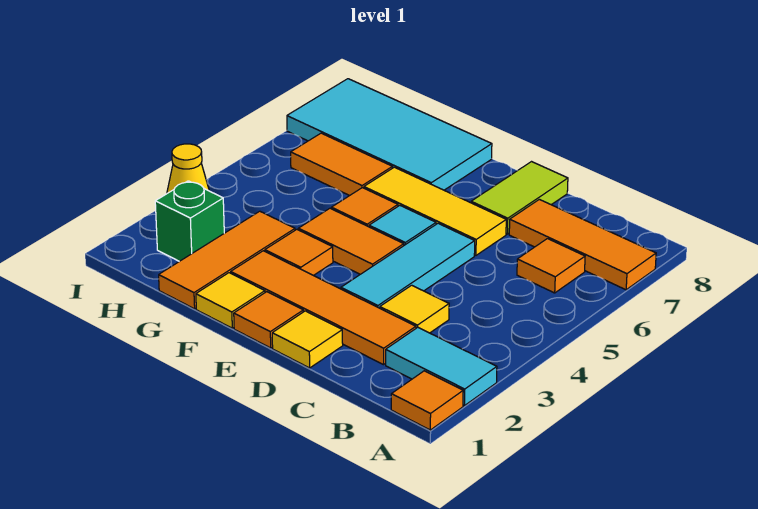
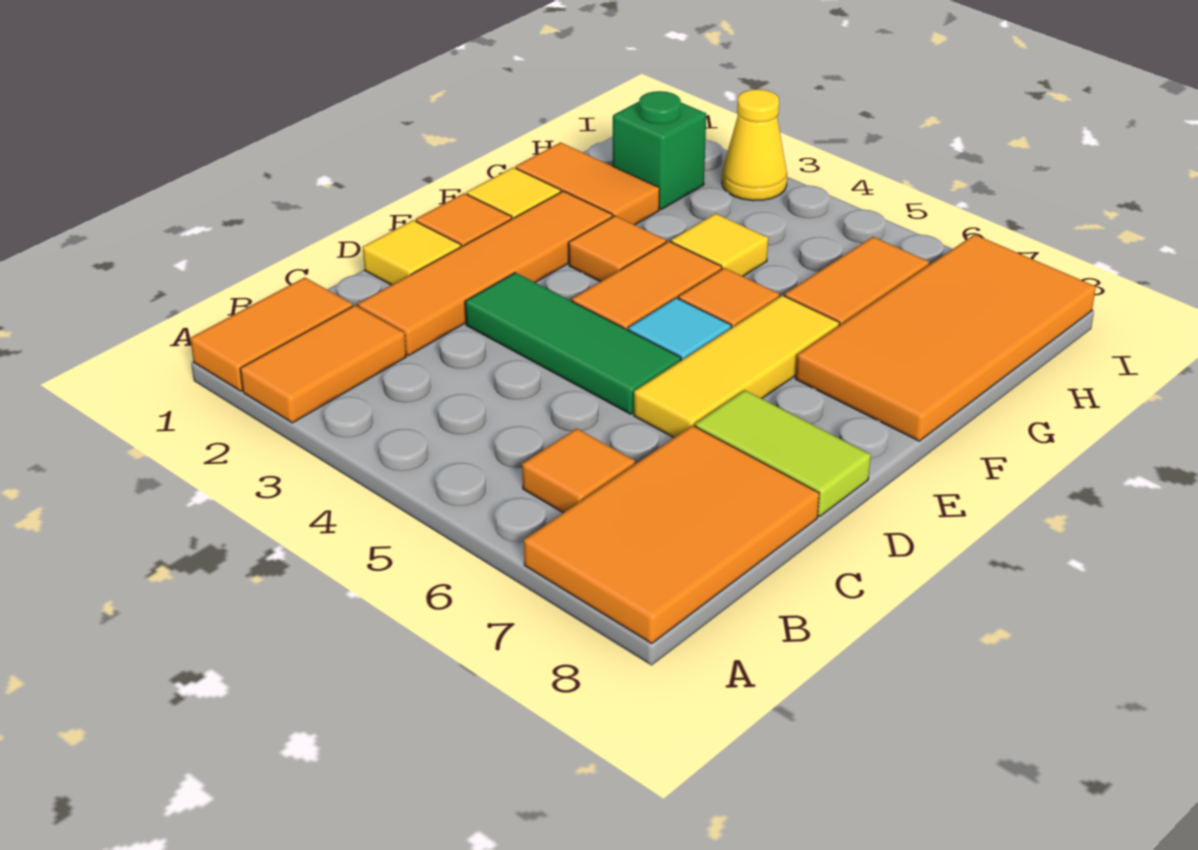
orange tile A1 level 1 -> orange tile A1:B1 level 1
cyan tile A2:B2 level 1 -> orange tile A2:B2 level 1
orange tile A7:C7 level 1 -> orange tile A7:C8 level 1
yellow tile C3 level 1 -> yellow tile G4 level 1
cyan tile D3:D5 level 1 -> green tile D3:D5 level 1
cyan tile F7:I8 level 1 -> orange tile F7:I8 level 1
orange tile G1:G3 level 1 -> orange tile G1:G2 level 1

